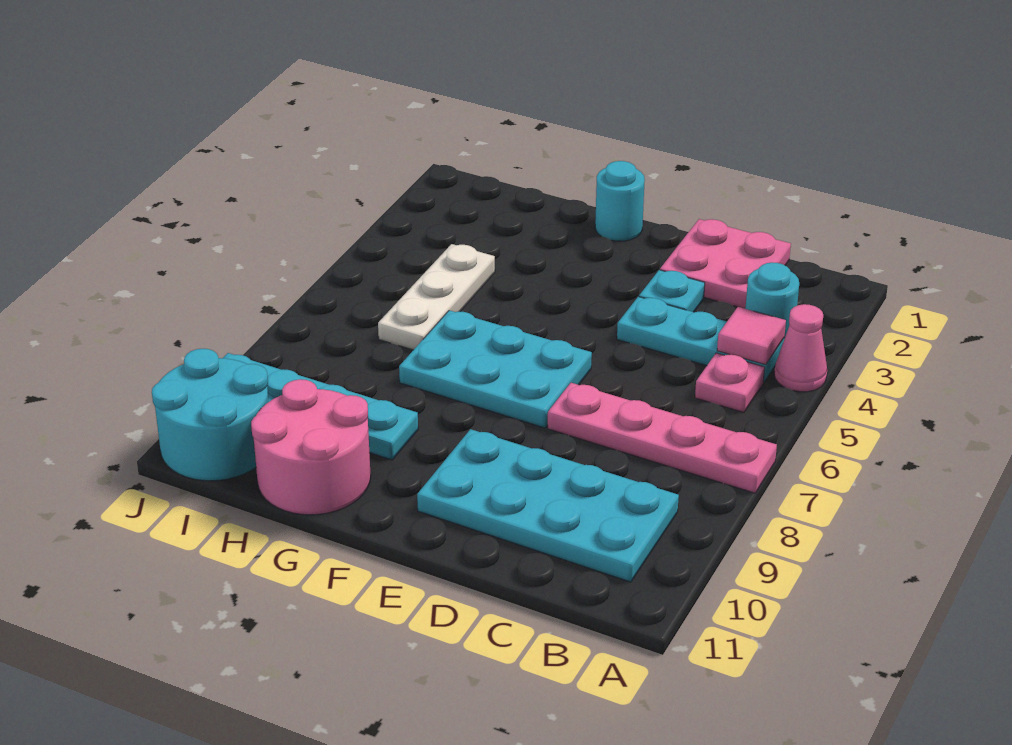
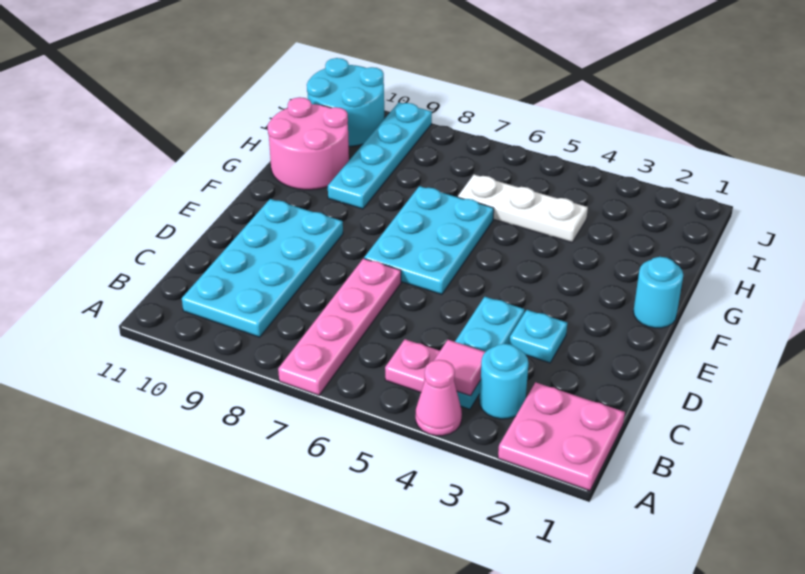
pink plate C1:D2 level 1 -> pink plate A1:B2 level 1

